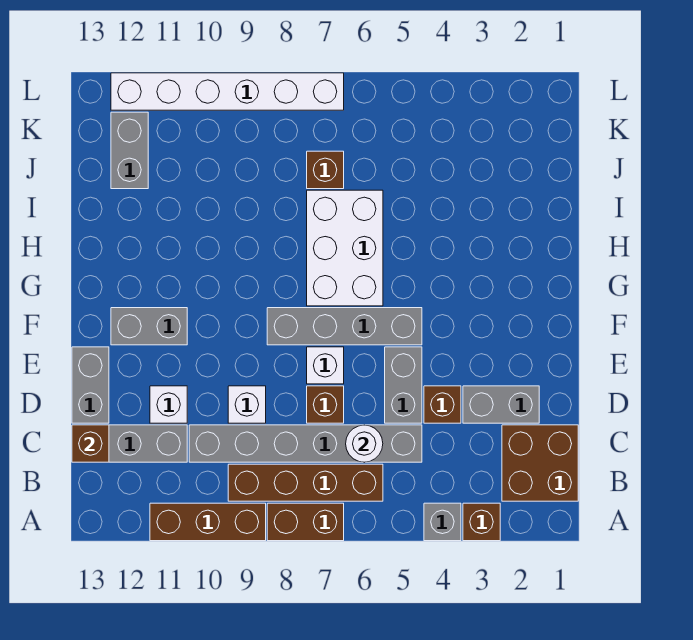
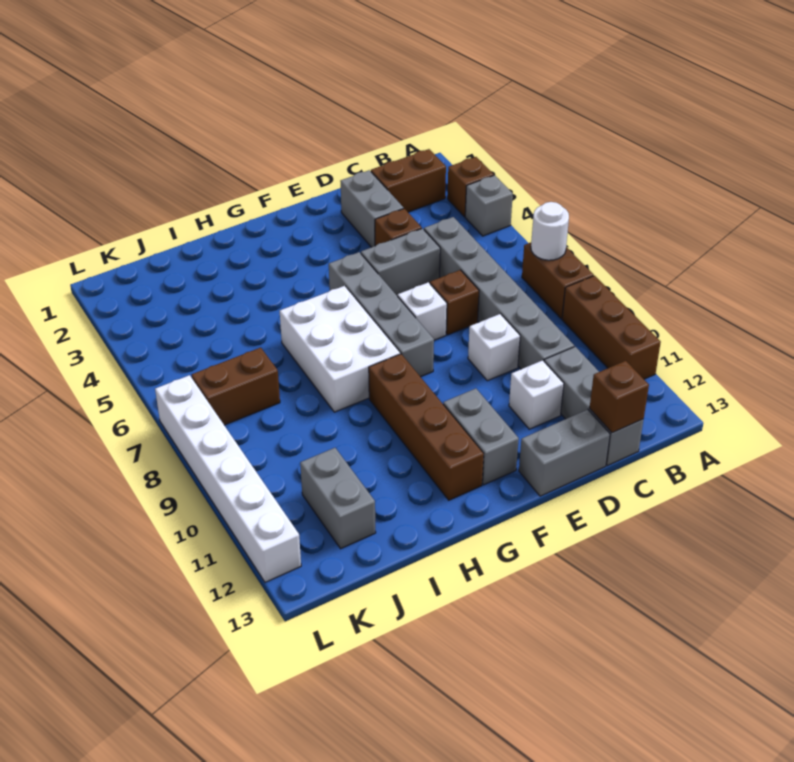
brown brick B1:C2 level 1 -> brown brick B2:C2 level 1
brown brick B6:B9 level 1 -> brown brick G9:G12 level 1
white round brick C6 level 2 -> white round brick A7 level 2
white brick G6:I7 level 1 -> white brick G6:H8 level 1
brown brick J7 level 1 -> brown brick J7:K7 level 1
grey brick J12:K12 level 1 -> grey brick J11:J12 level 1

